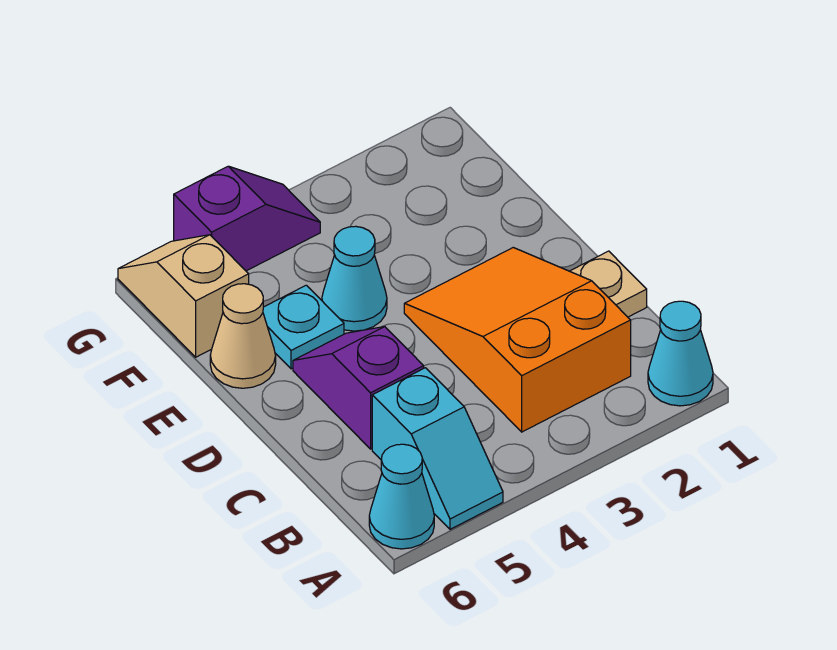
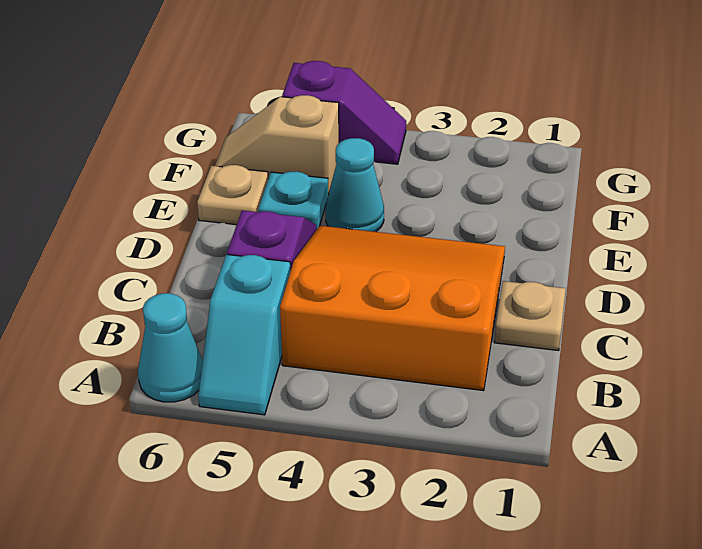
cyan cone A1 level 1 -> none
orange slope B2:D3 level 1 top B -> orange slope B2:D4 level 1 top B
tan cone E6 level 1 -> tan plate E6 level 1
tan slope F6:G6 level 1 top F -> tan slope F5:F6 level 1 top 5

